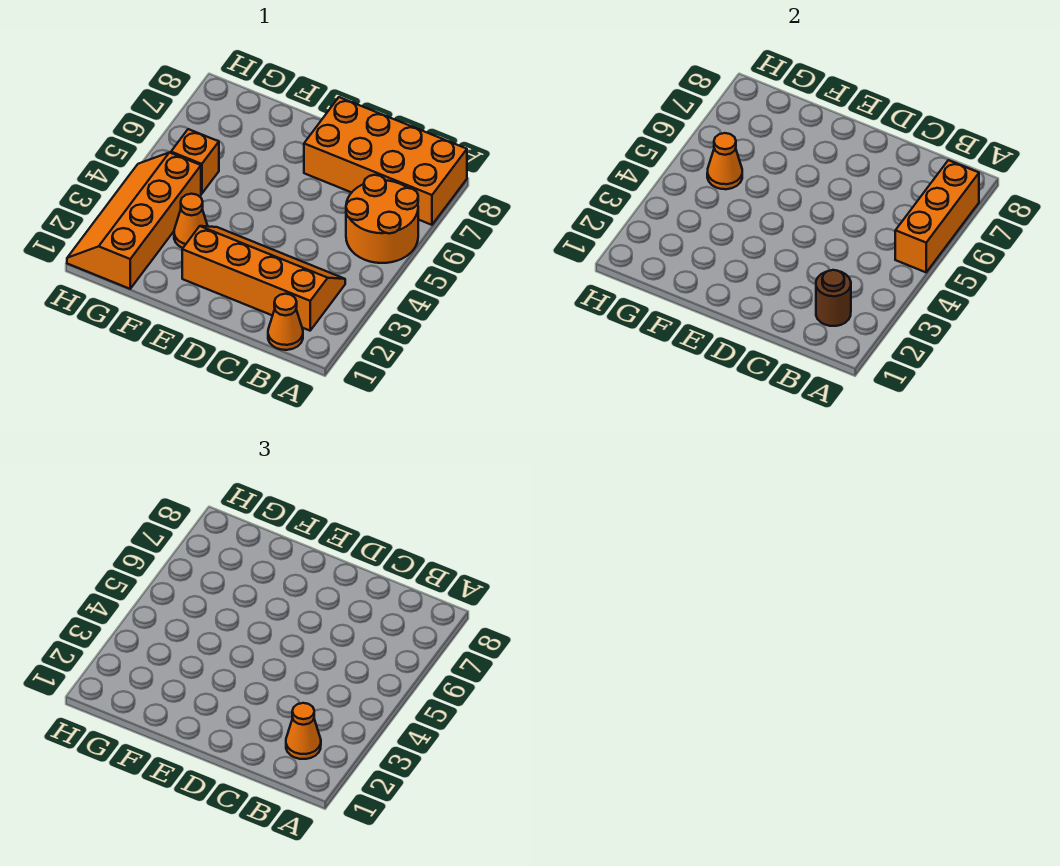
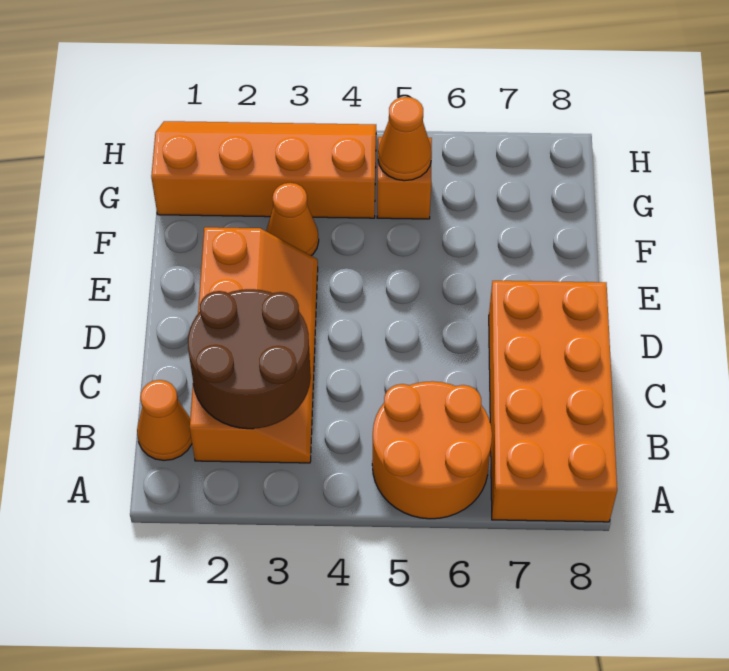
orange brick A5:A7 level 2 -> none
brown round brick B2 level 2 -> brown round brick B2:C3 level 2
orange cone B2 level 3 -> none

